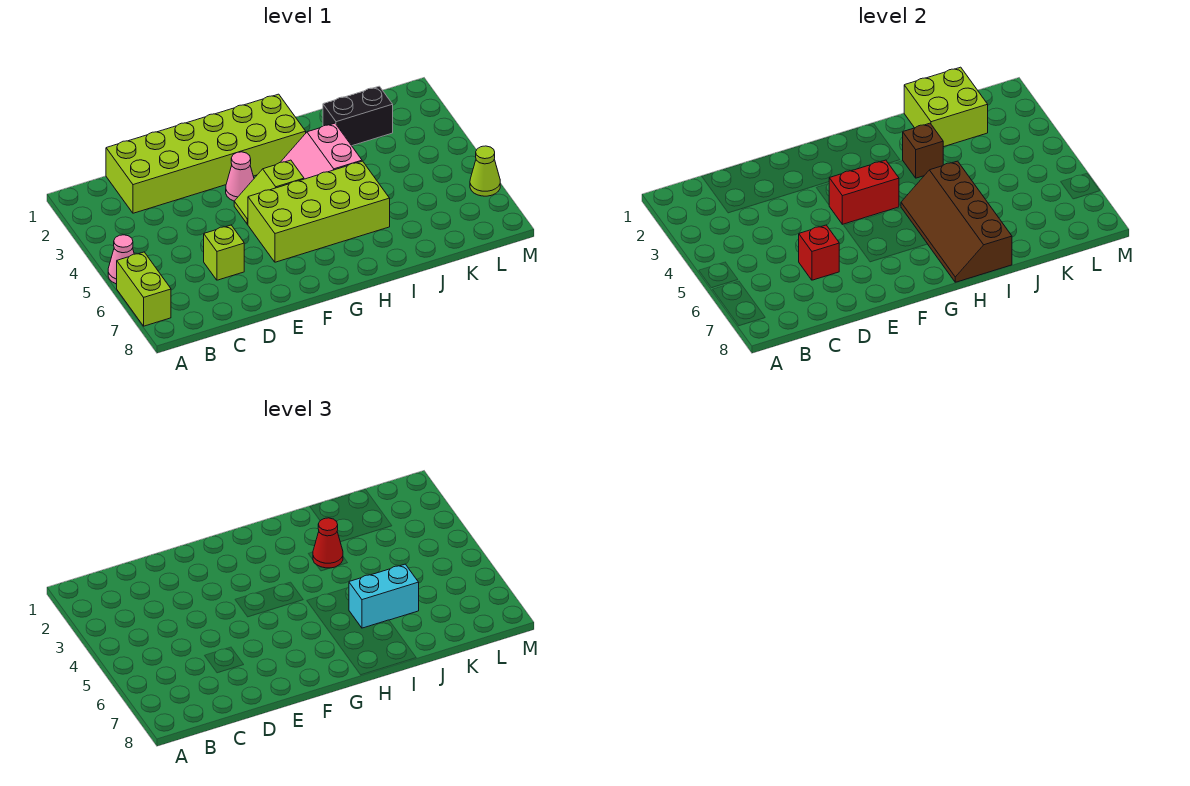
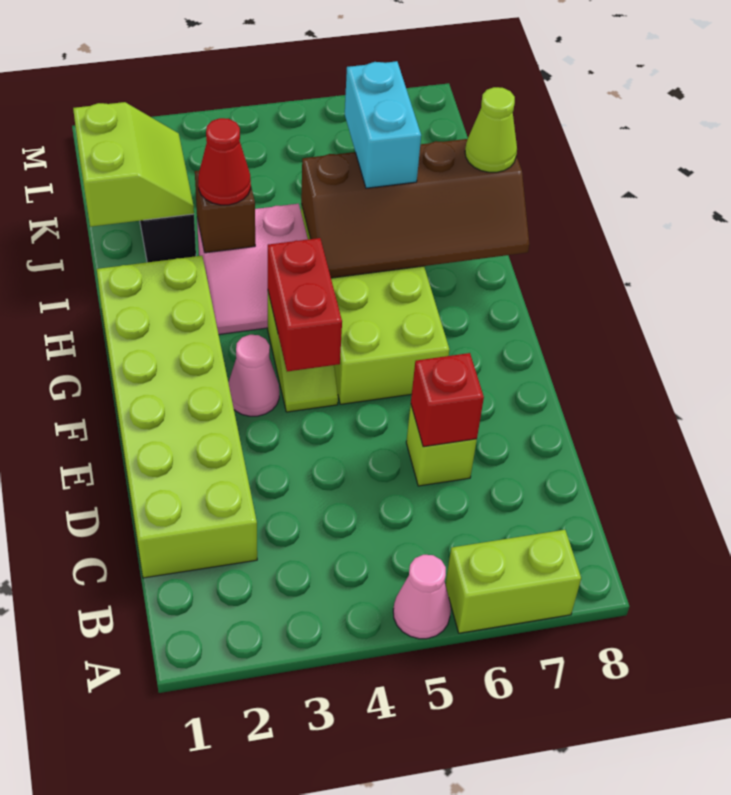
lime brick J1:K2 level 2 -> lime slope J1:K2 level 2 top 1
lime cone M6 level 1 -> lime cone I8 level 3

